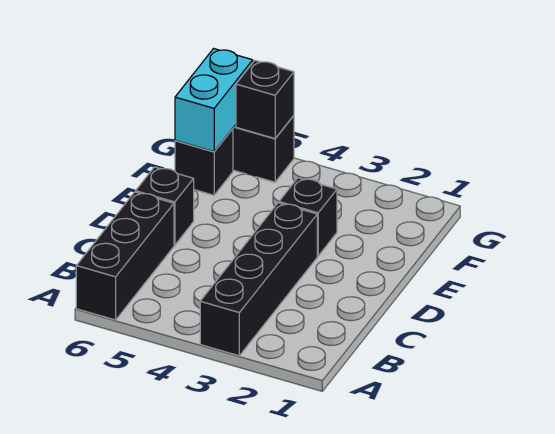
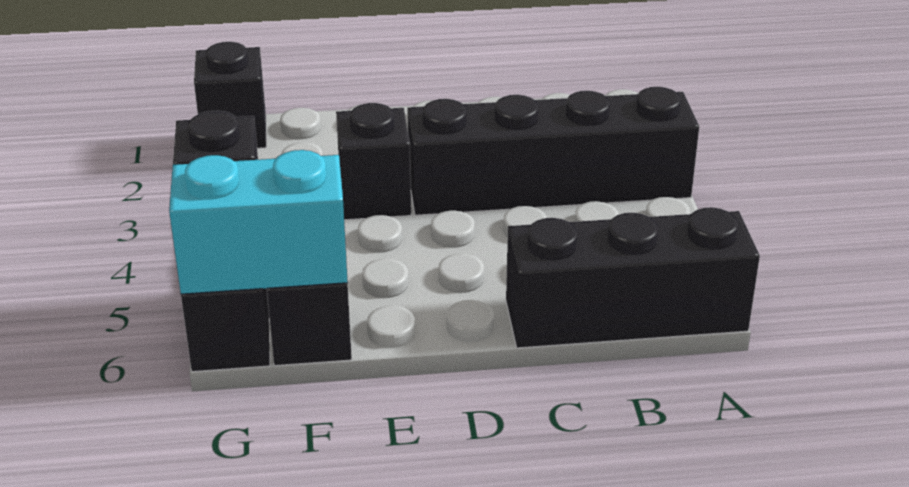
black brick D6 level 1 -> black brick G1 level 1

